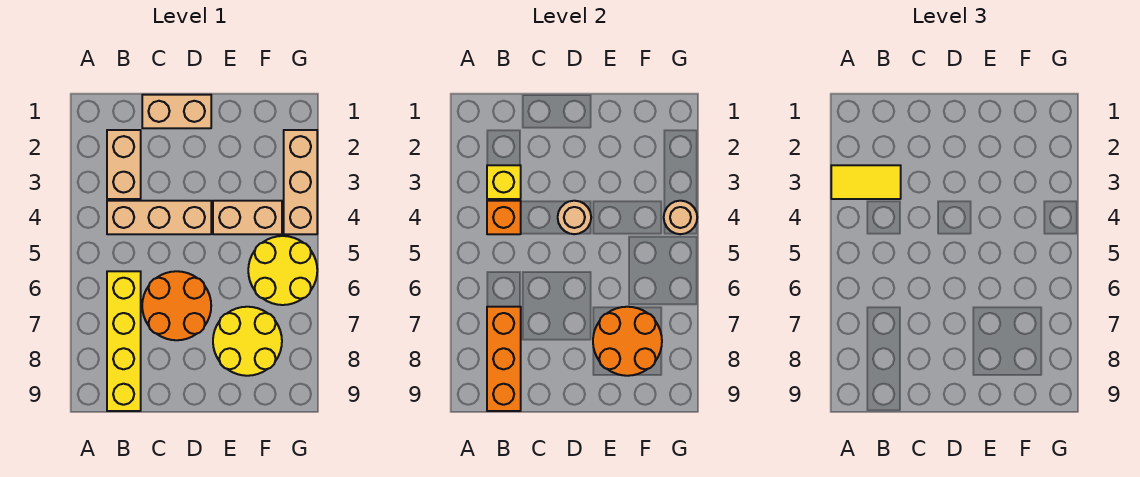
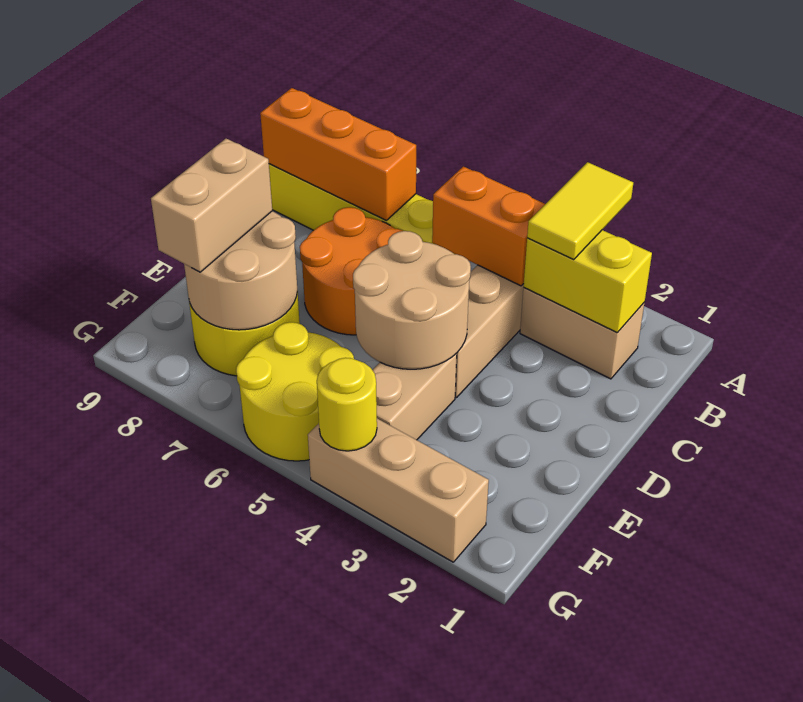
yellow brick B3 level 2 -> yellow brick B2:B3 level 2
orange brick B4 level 2 -> orange brick B4:B5 level 2
tan brick C1:D1 level 1 -> tan brick E8:F8 level 3
tan round brick D4 level 2 -> tan round brick D4:E5 level 2
orange round brick E7:F8 level 2 -> tan round brick E7:F8 level 2
tan round brick G4 level 2 -> yellow round brick G4 level 2

